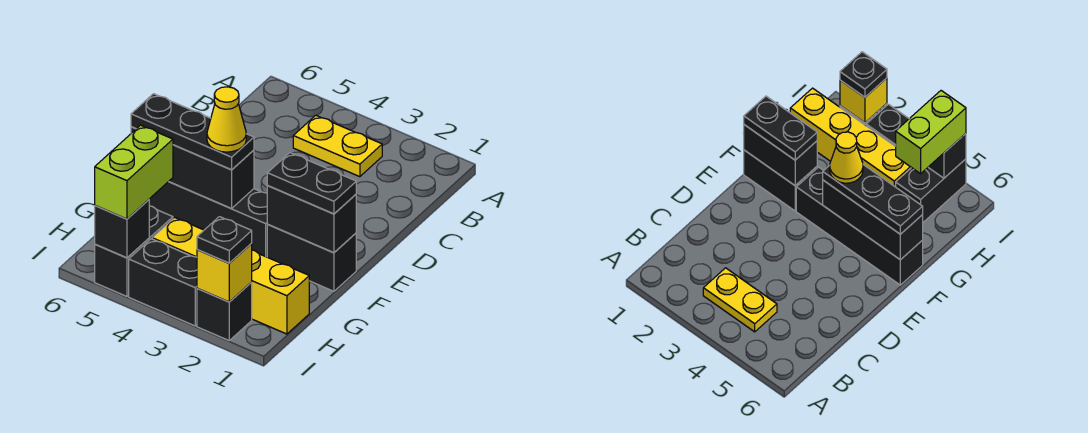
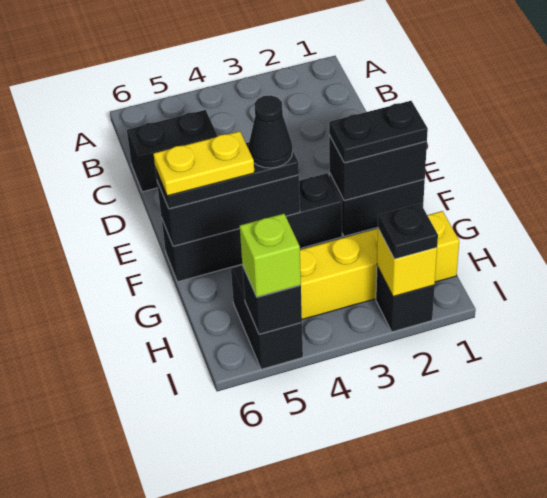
yellow plate B3:B4 level 1 -> yellow plate F5:F6 level 4
yellow cone F4 level 4 -> black cone F4 level 4
lime brick H5:I5 level 3 -> lime brick I5 level 3
black brick I3:I4 level 1 -> black brick C5:C6 level 1

